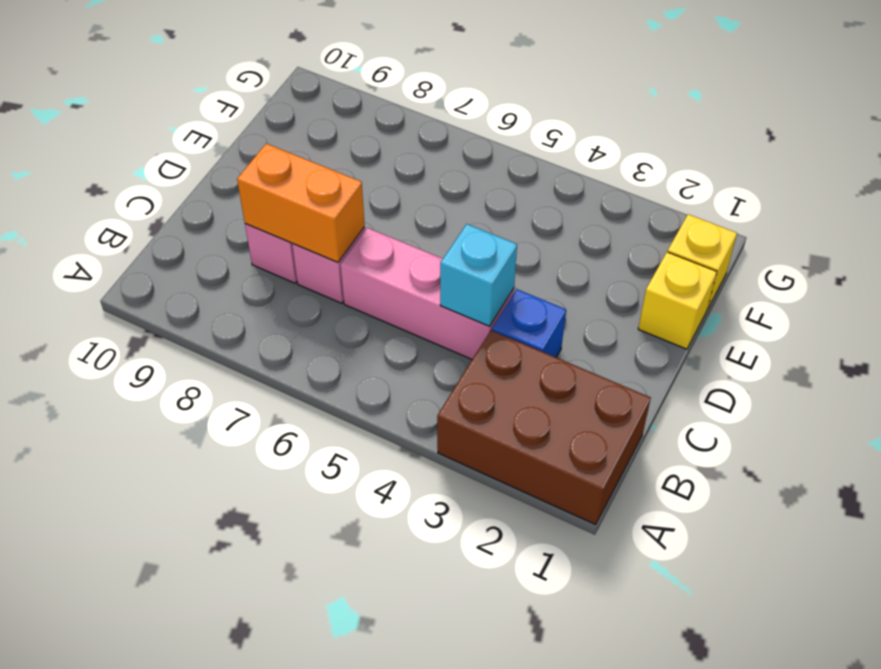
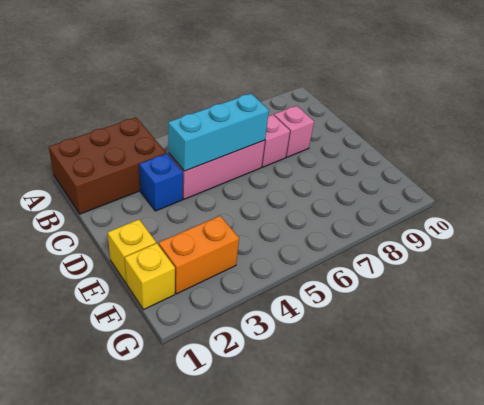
cyan brick C4 level 2 -> cyan brick C4:C6 level 2
orange brick C7:C8 level 2 -> orange brick F2:F3 level 1

